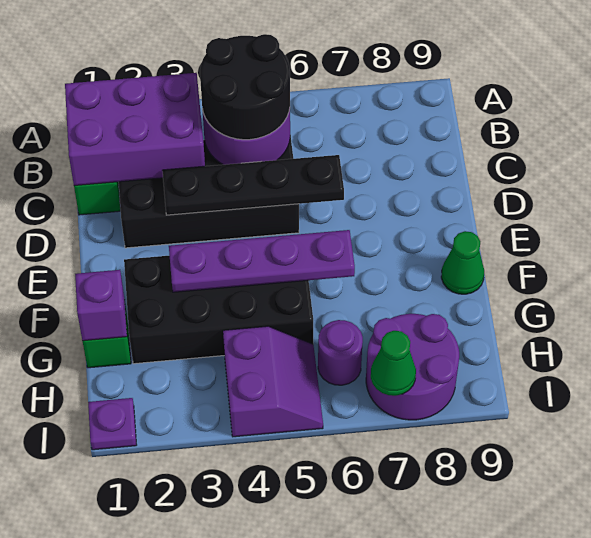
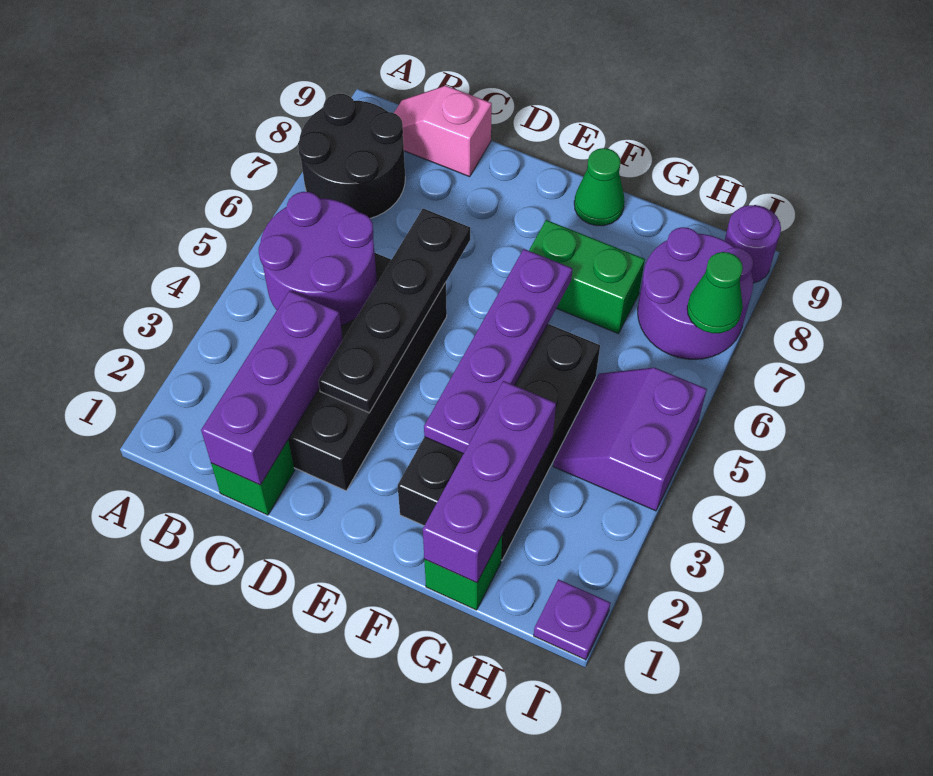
purple brick B1:C3 level 2 -> purple brick C1:C3 level 2
black round brick B4:C5 level 3 -> black round brick A7:B8 level 1
none -> pink slope B9:C9 level 1 top C
none -> green brick F7:G7 level 1
purple brick G1 level 2 -> purple brick G1:G3 level 2
purple slope H4:I5 level 1 top 4 -> purple slope H4:I5 level 1 top I
purple round brick H6 level 1 -> purple round brick I9 level 1

